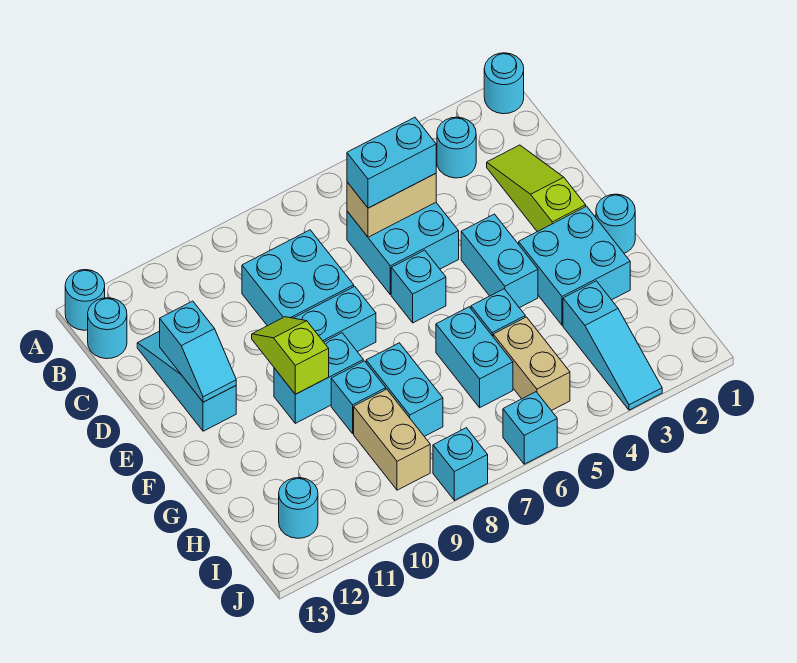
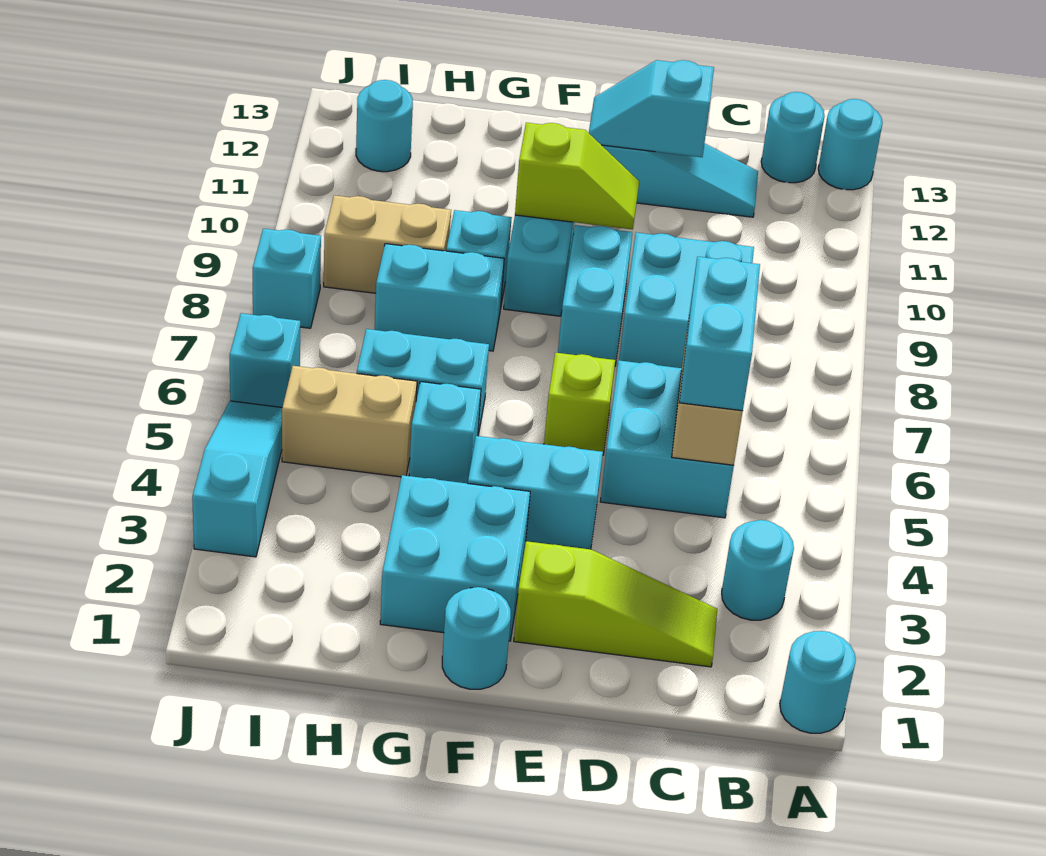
cyan brick E6 level 1 -> lime brick E6 level 1
cyan slope H3:J3 level 1 top H -> cyan slope J3:J5 level 1 top 3

